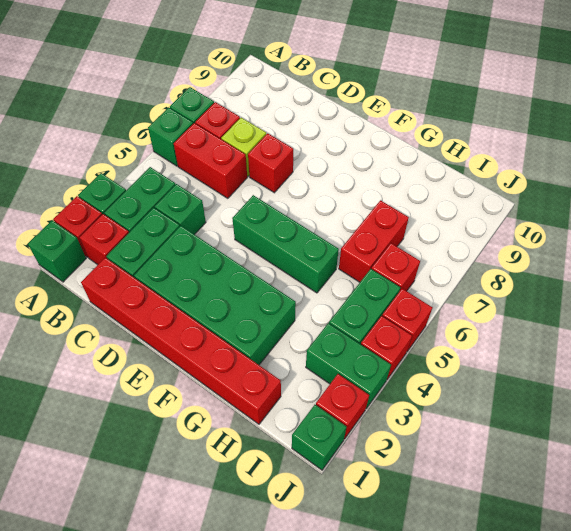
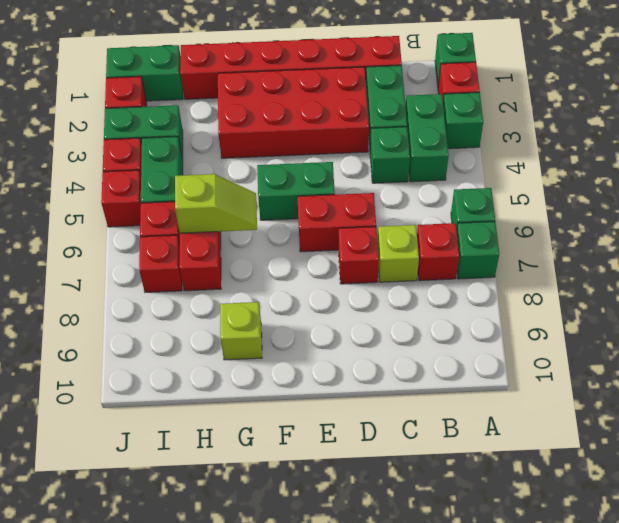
red brick B2 level 1 -> red brick I7 level 1
red brick B6:C6 level 1 -> red brick D6:E6 level 1
green brick D2:G3 level 1 -> red brick D2:G3 level 1
green brick E5:G5 level 1 -> green brick E5:F5 level 1
none -> lime slope G6:H6 level 2 top H
none -> lime brick G9 level 1
green brick J1 level 1 -> green brick I1:J1 level 1

